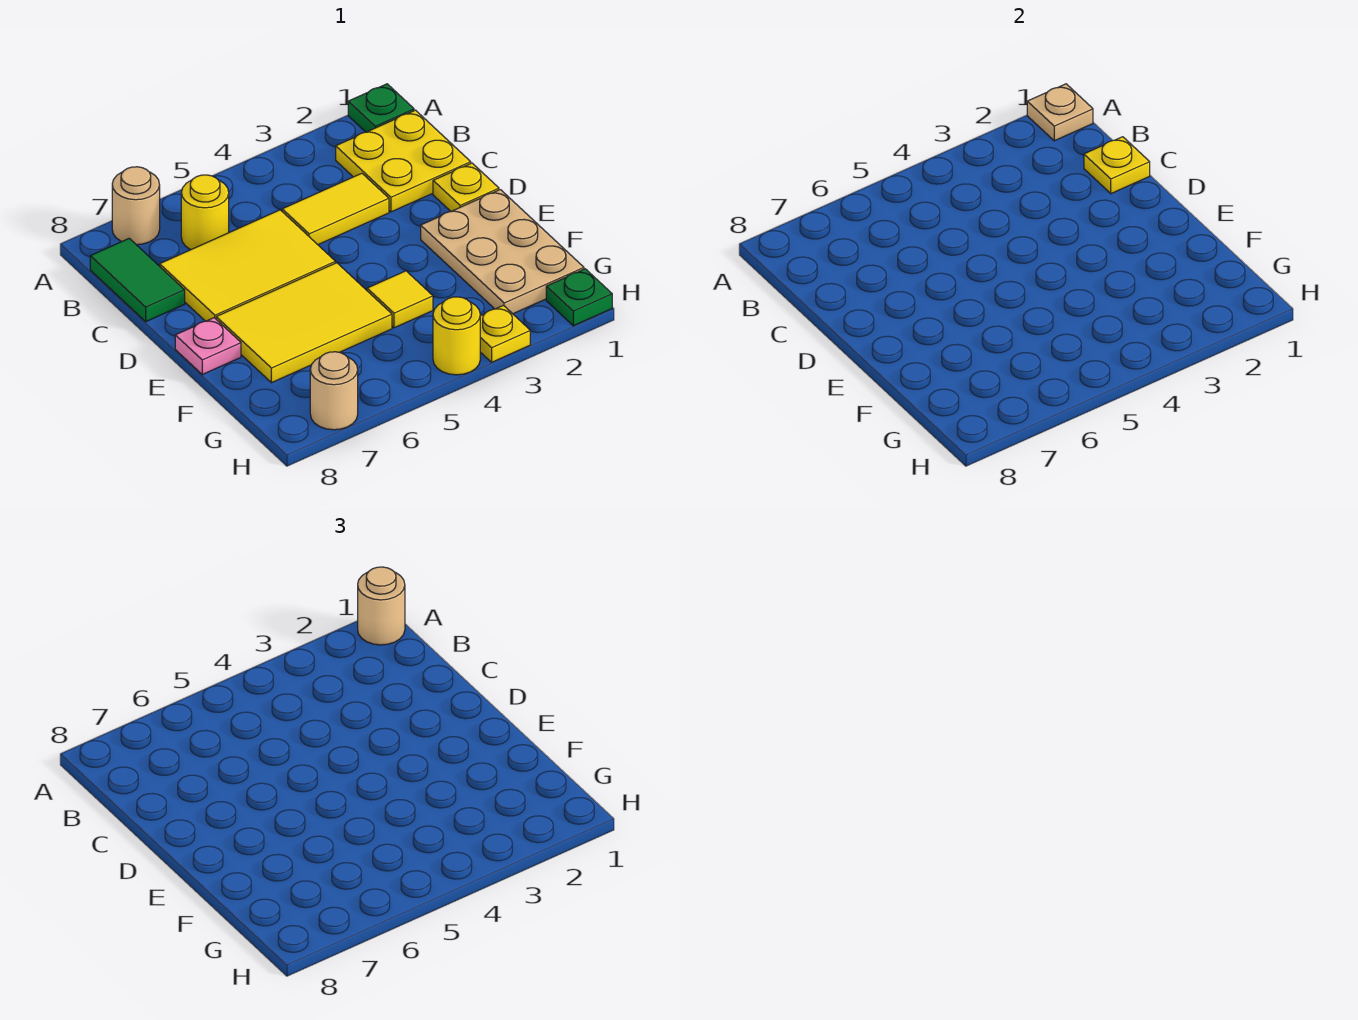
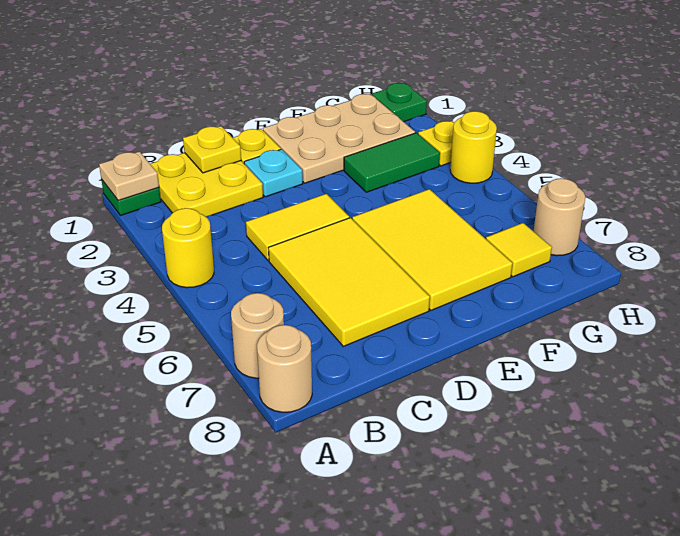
tan round brick A1 level 3 -> tan round brick A8 level 1
yellow round brick B6 level 1 -> yellow round brick A4 level 1
green tile B8:C8 level 1 -> green tile F3:G3 level 1
yellow tile C3:C4 level 1 -> yellow tile C4:D4 level 1
none -> cyan plate D2 level 1
pink plate E8 level 1 -> none
yellow tile F4 level 1 -> yellow tile G7 level 1

